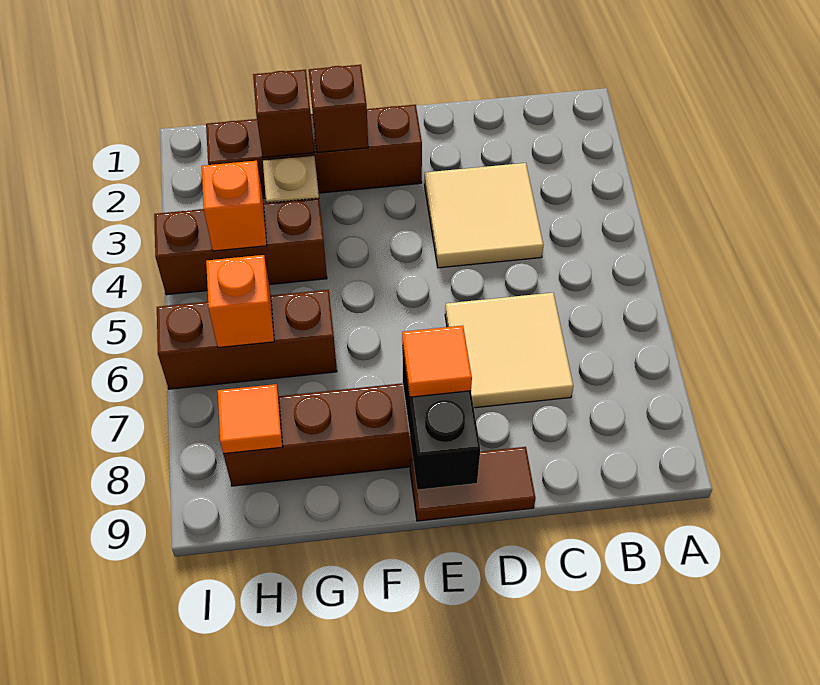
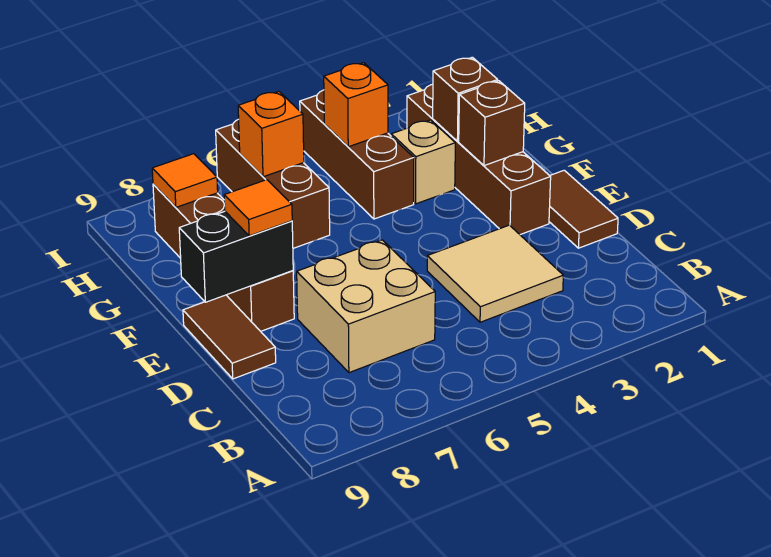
tan tile C6:D7 level 1 -> tan brick C6:D7 level 1
none -> brown tile D1:E1 level 1

